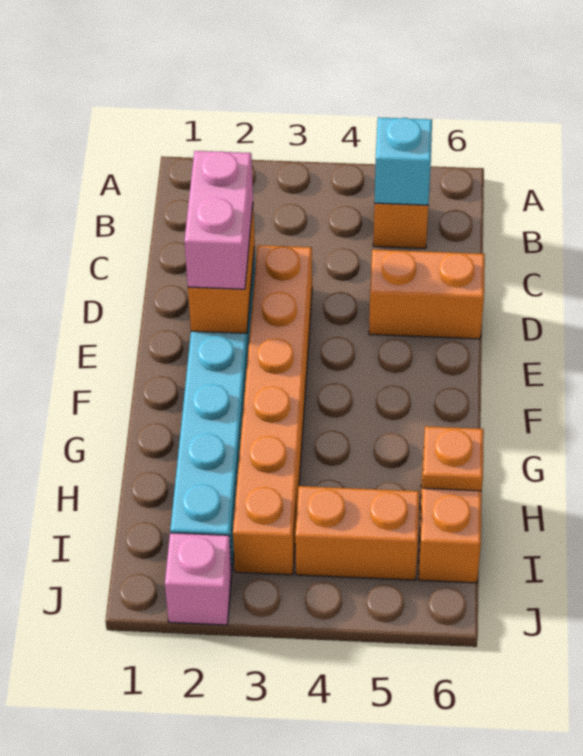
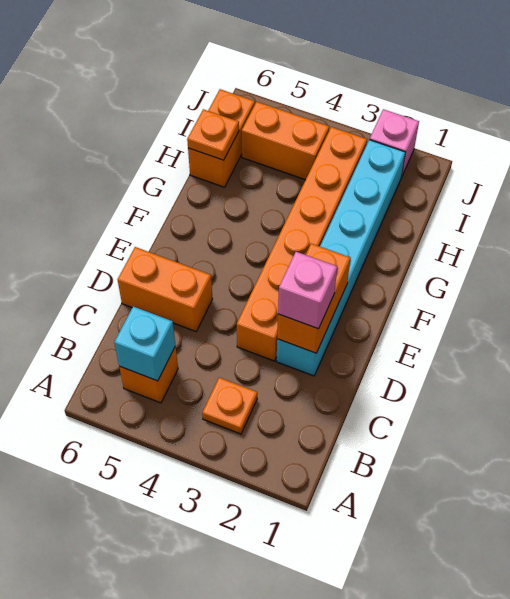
none -> orange plate B3 level 1
pink brick D2:E2 level 3 -> pink brick D2 level 3

